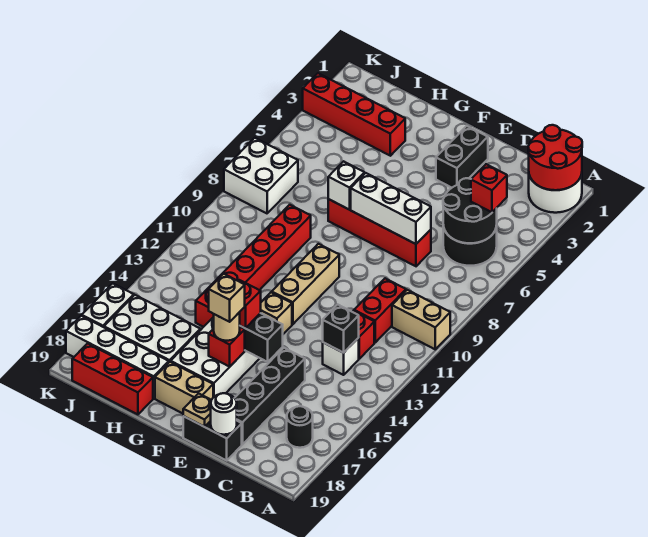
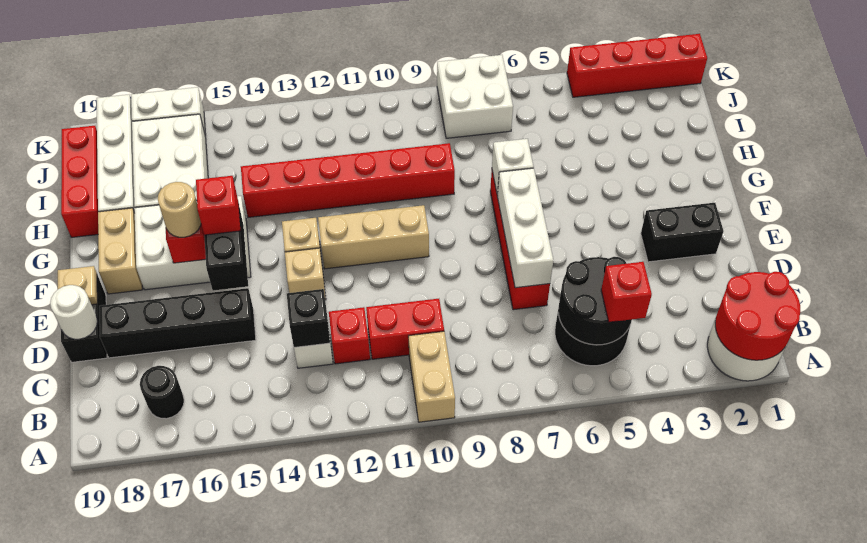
tan brick F16 level 4 -> tan brick E13 level 1
red brick H3:K3 level 1 -> red brick K1:K4 level 1

